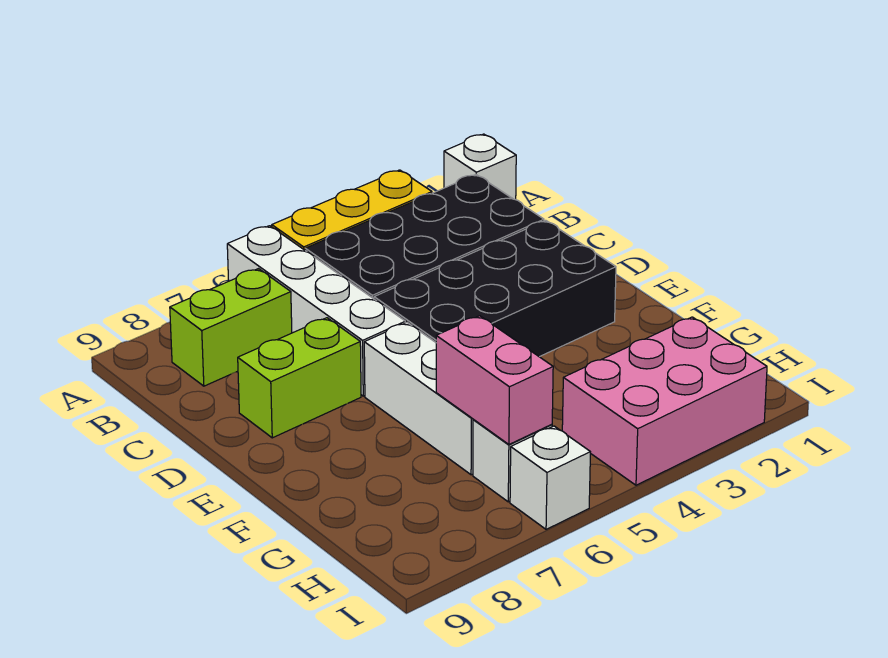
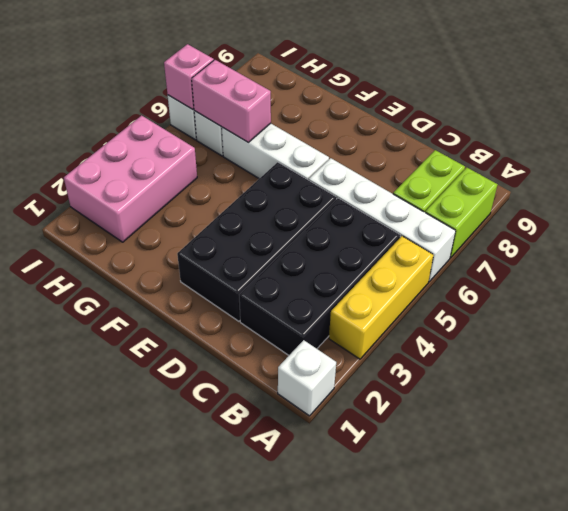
lime brick D7:D8 level 1 -> lime brick A7:A8 level 1
none -> pink brick I6 level 2

